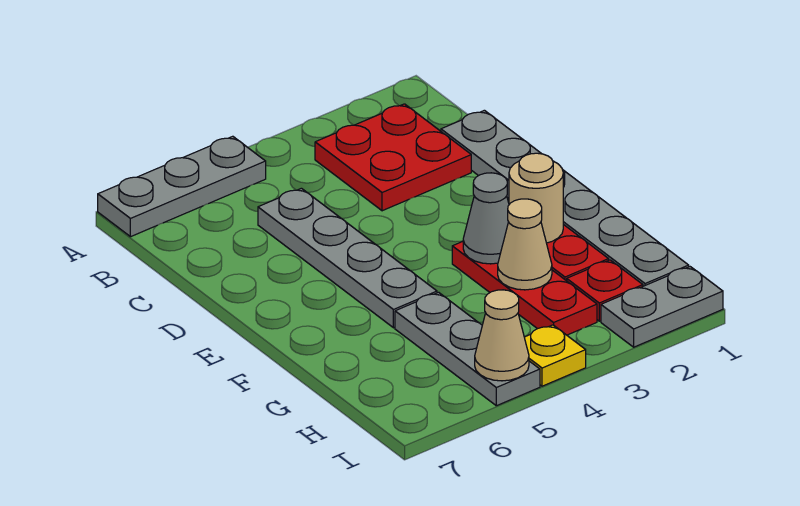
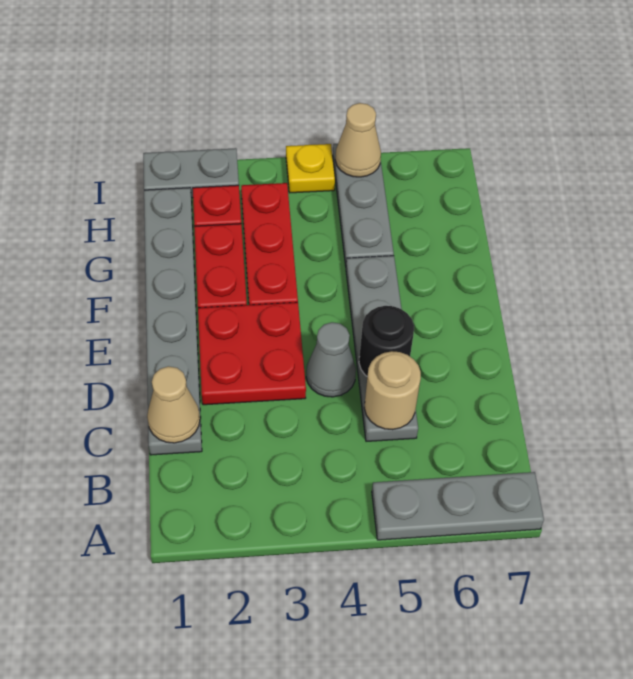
red plate B2:C3 level 1 -> red plate D2:E3 level 1
none -> black round brick D5 level 2
tan round brick F2 level 2 -> tan round brick C5 level 2
grey cone F3 level 2 -> grey cone D4 level 1
tan cone G3 level 2 -> tan cone C1 level 2

